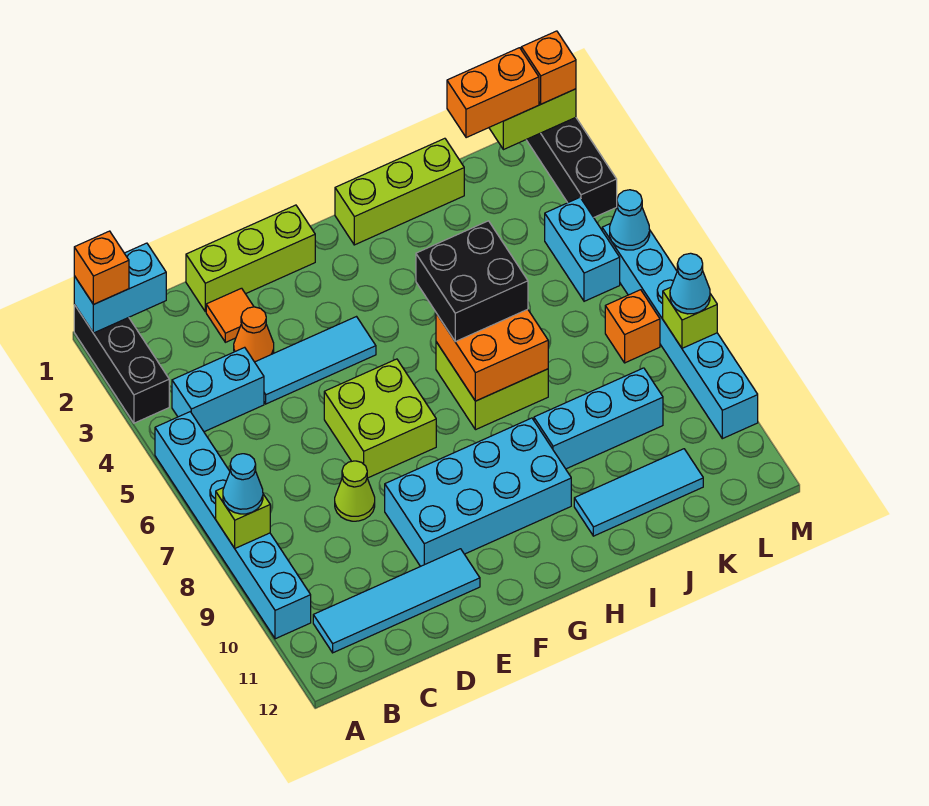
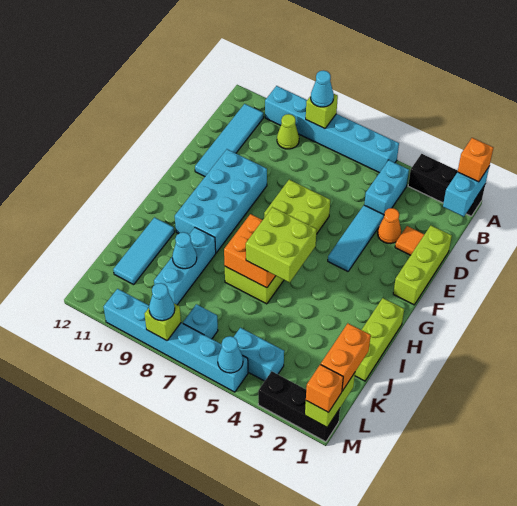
lime cone D8 level 1 -> lime cone B9 level 1
black brick H5:I6 level 3 -> lime brick H5:I6 level 3
none -> cyan cone J9 level 2
orange brick L7 level 1 -> cyan brick L7 level 1

